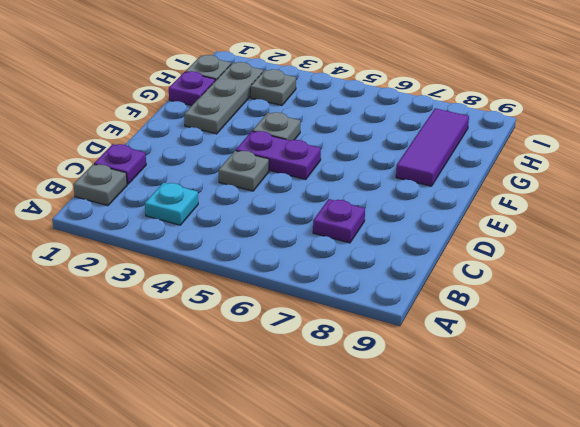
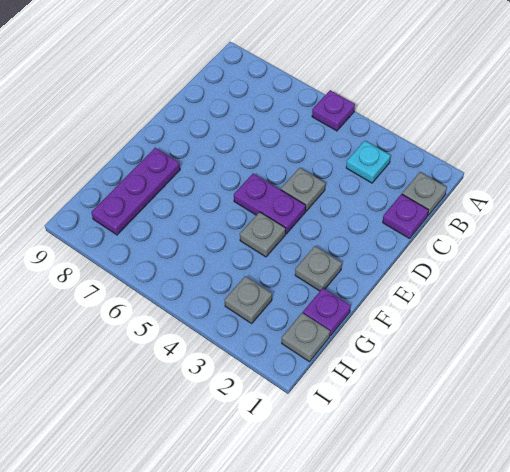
purple plate C7 level 1 -> purple plate A5 level 1
grey plate F2:H2 level 1 -> grey plate F2 level 1
purple tile F8:H8 level 1 -> purple plate F8:H8 level 1

